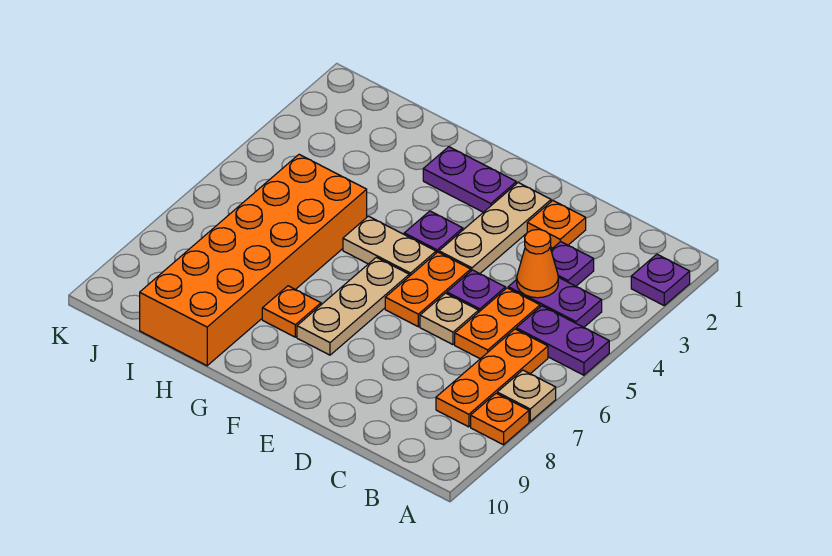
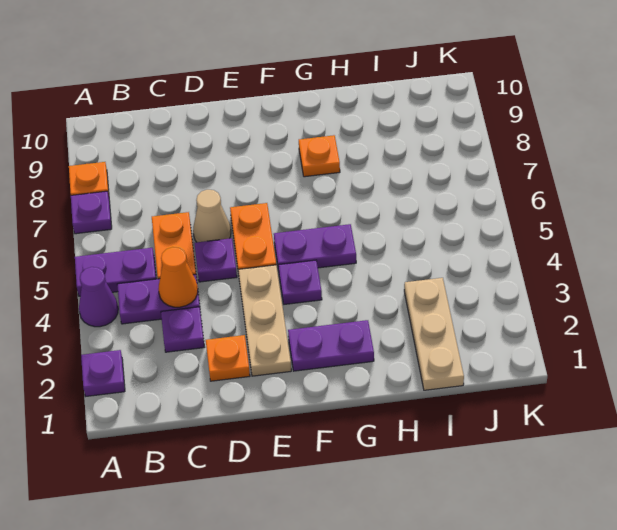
none -> purple cone A4 level 1
tan plate A7 level 1 -> purple plate A7 level 1
orange plate B6:B8 level 1 -> none
tan plate D6 level 1 -> tan cone D6 level 1
tan plate F5:G5 level 1 -> purple plate F5:G5 level 1
tan plate F6:F8 level 1 -> tan plate I1:I3 level 1
orange brick H5:I10 level 1 -> none

